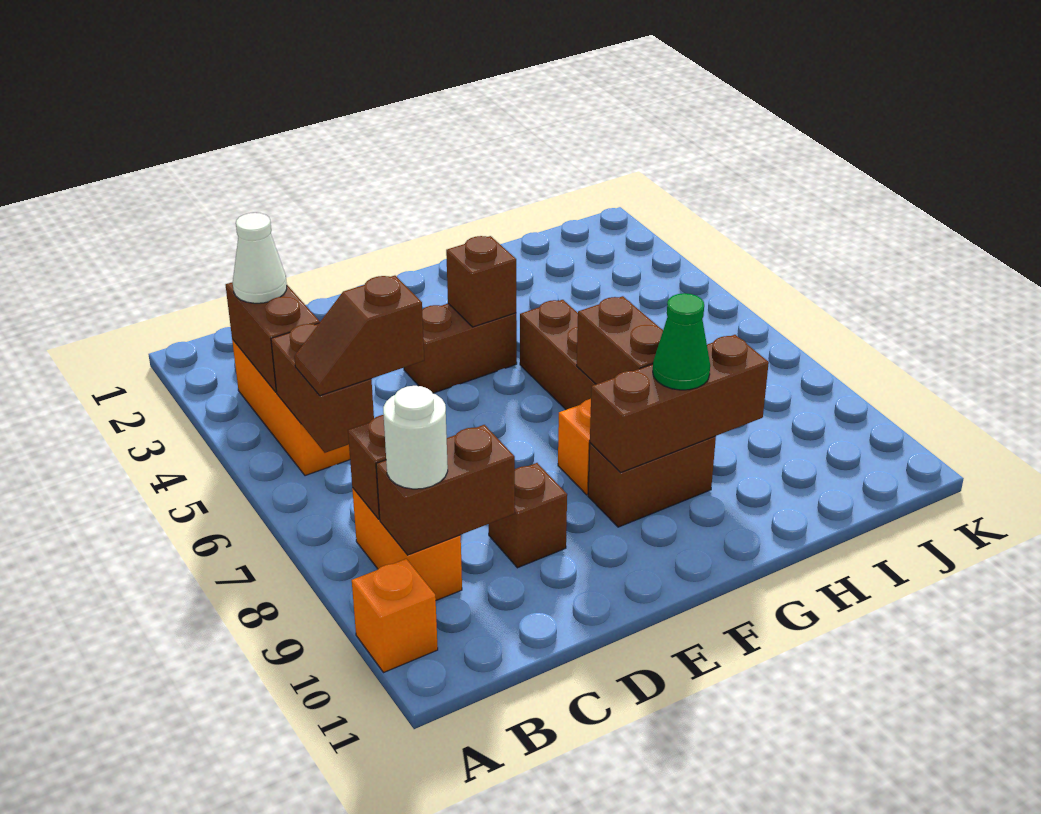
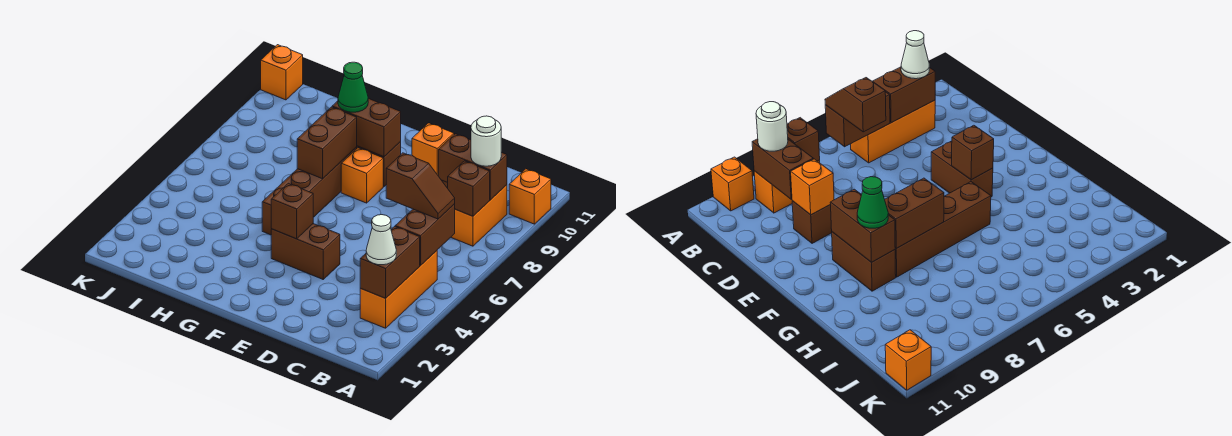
none -> orange brick D9 level 2
brown brick F9:H9 level 2 -> brown brick F9:G9 level 2
none -> orange brick K11 level 1

